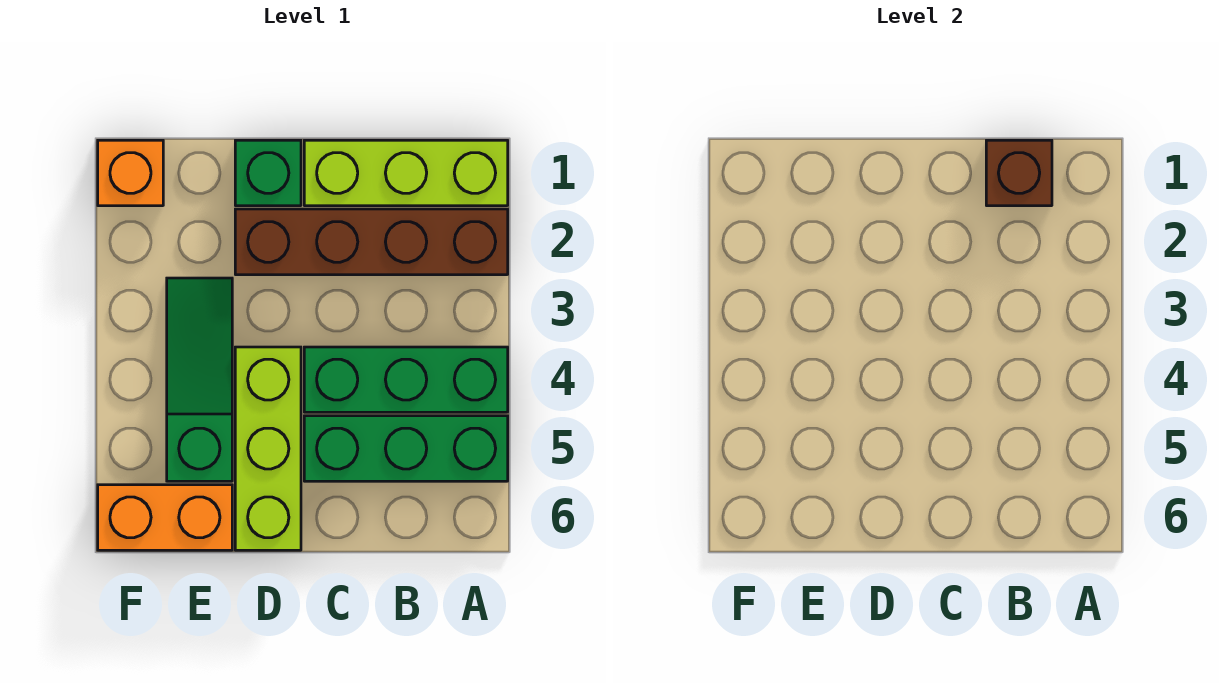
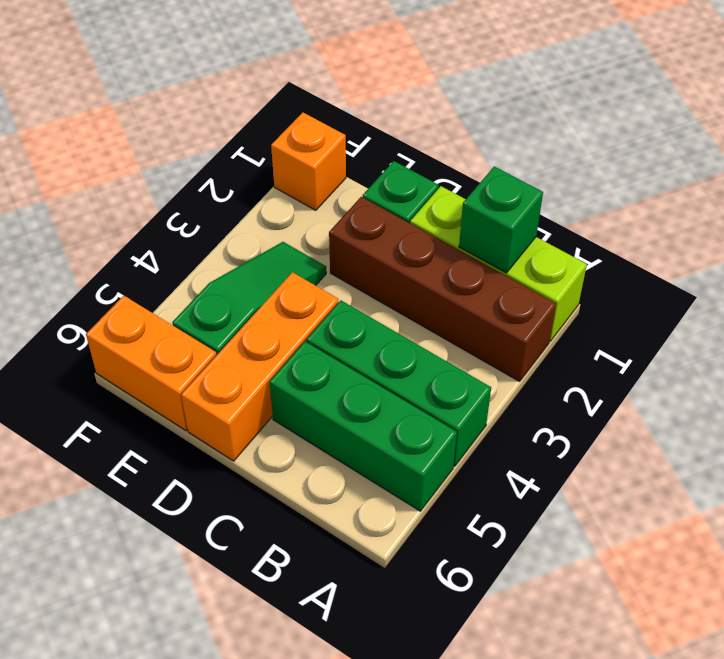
brown brick B1 level 2 -> green brick B1 level 2
lime brick D4:D6 level 1 -> orange brick D4:D6 level 1

